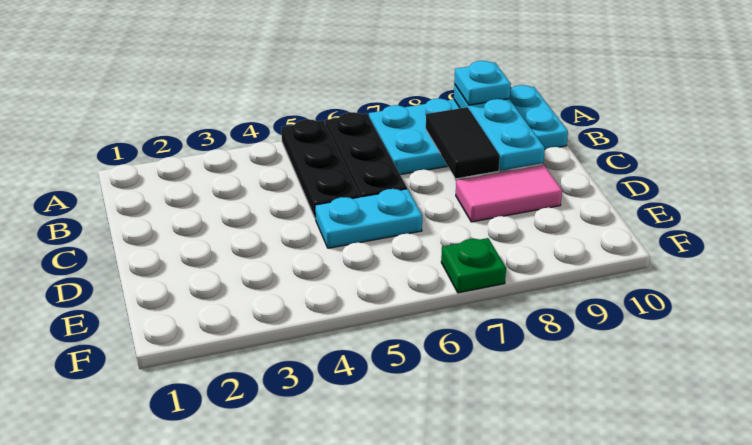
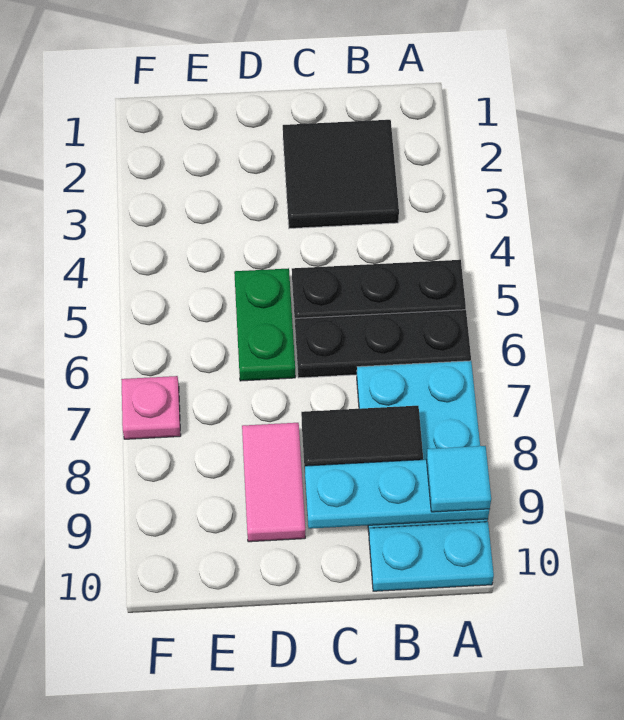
cyan plate A9 level 3 -> cyan tile A9 level 3
none -> black tile B2:C3 level 1
cyan plate D5:D6 level 1 -> green plate D5:D6 level 1
green plate F7 level 1 -> pink plate F7 level 1

